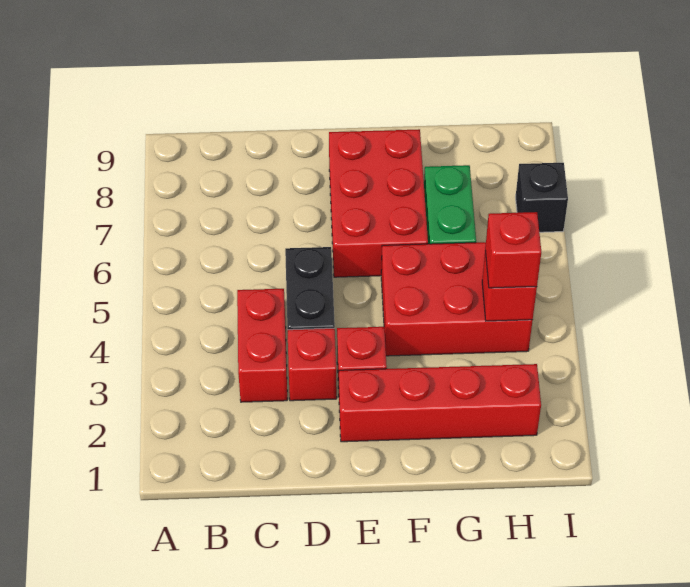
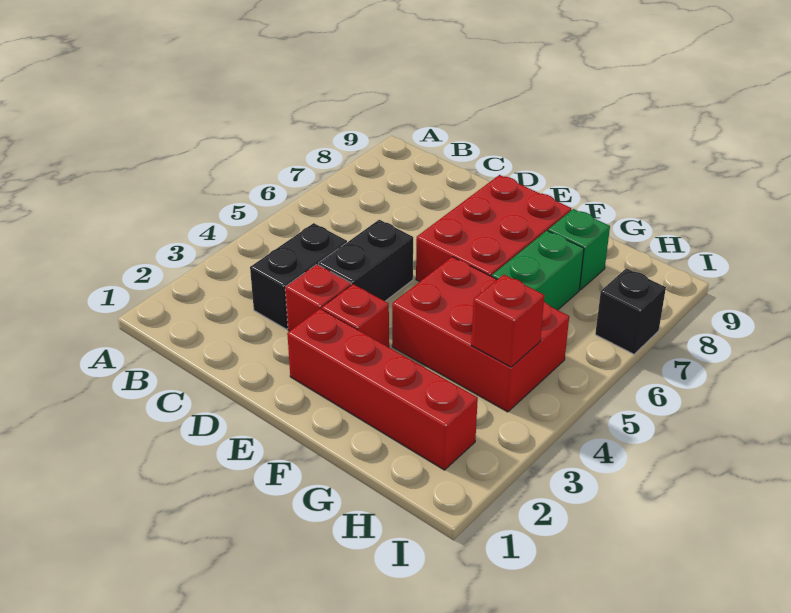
red brick C3:C4 level 1 -> black brick C3:C4 level 1
none -> green brick G8 level 1
red brick H4 level 3 -> none

